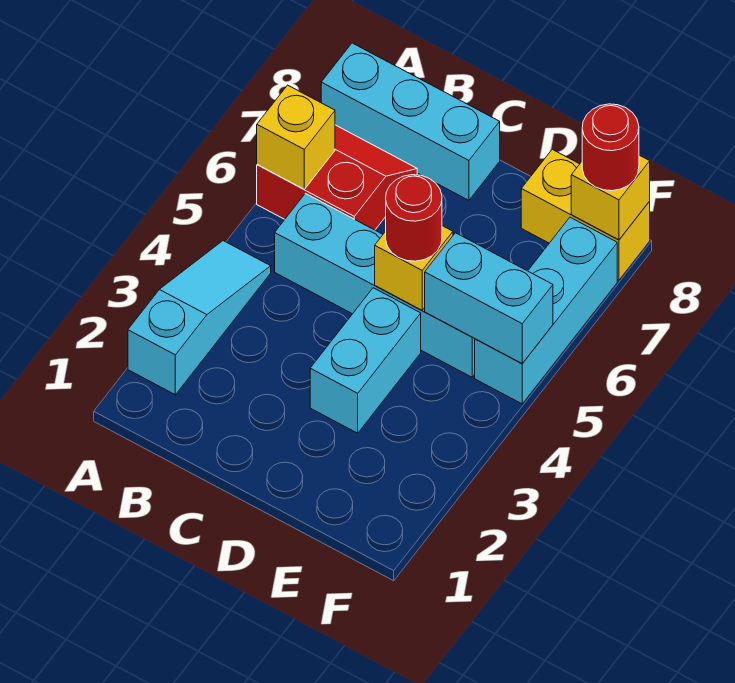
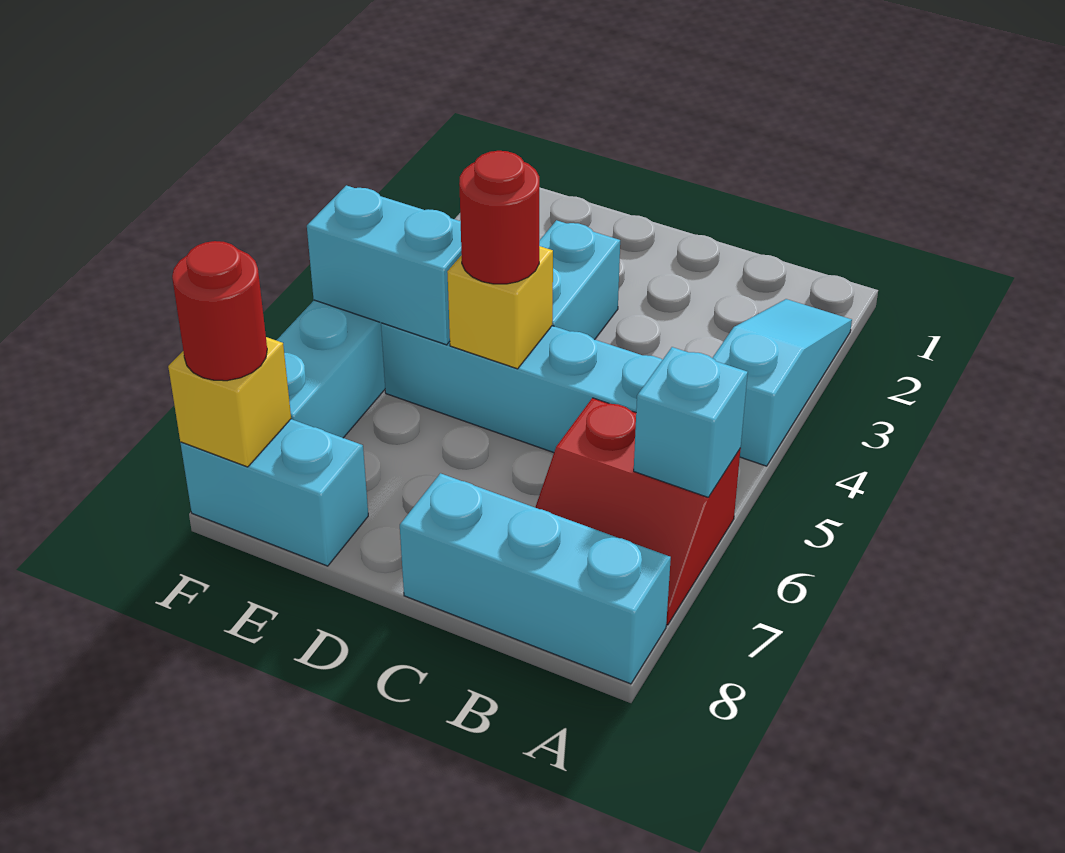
cyan slope A2:A4 level 1 top 2 -> cyan slope A2:A4 level 1 top 4
yellow brick A6 level 2 -> cyan brick A6 level 2
yellow brick E8:F8 level 1 -> cyan brick E8:F8 level 1

